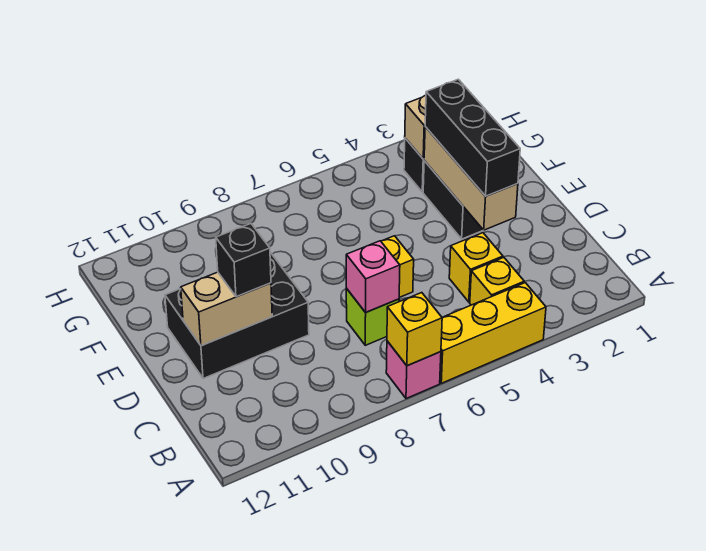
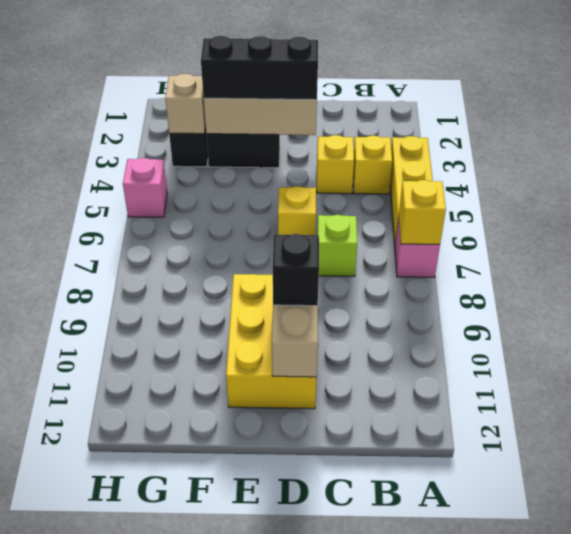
pink brick C7 level 2 -> pink brick H5 level 1
black brick D9:E11 level 1 -> yellow brick D9:E11 level 1

